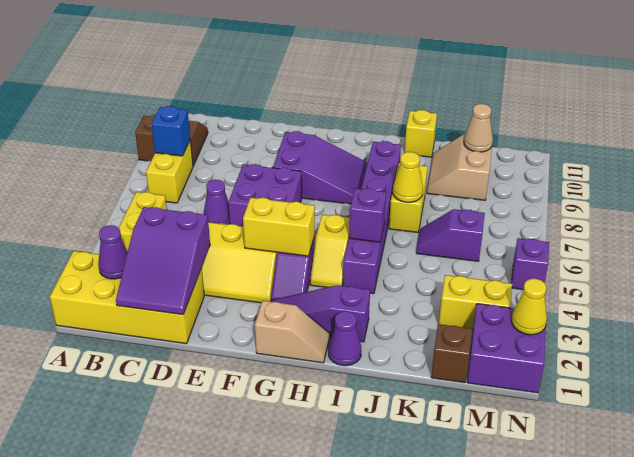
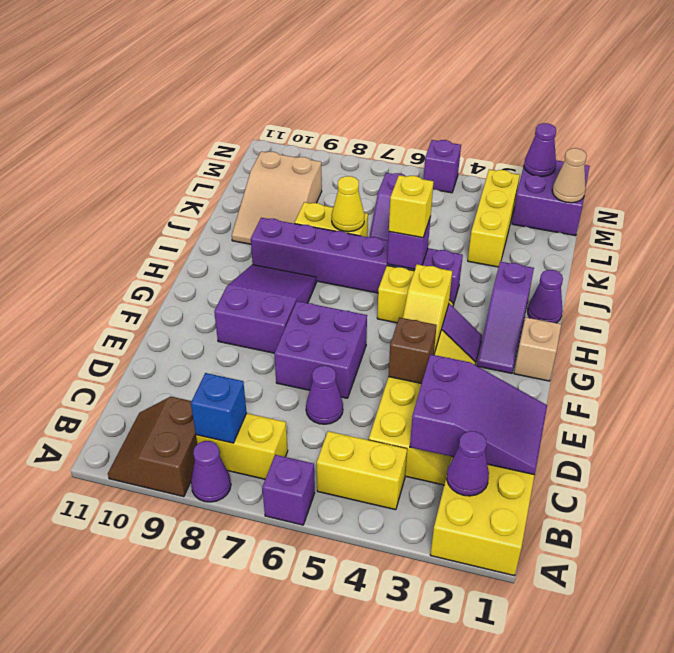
none -> purple brick A6 level 1
none -> purple cone A8 level 1
yellow brick F4:G4 level 2 -> yellow slope F4:G4 level 2 top G
yellow brick J11 level 1 -> yellow brick I5 level 3
tan slope K9:L10 level 1 top L -> tan slope J9:L10 level 1 top L
brown brick L1 level 1 -> brown brick E4 level 2
yellow brick L3:M3 level 1 -> yellow brick K3:M3 level 1
tan cone L10 level 2 -> tan cone M1 level 2
yellow cone N2 level 2 -> purple cone N2 level 2

